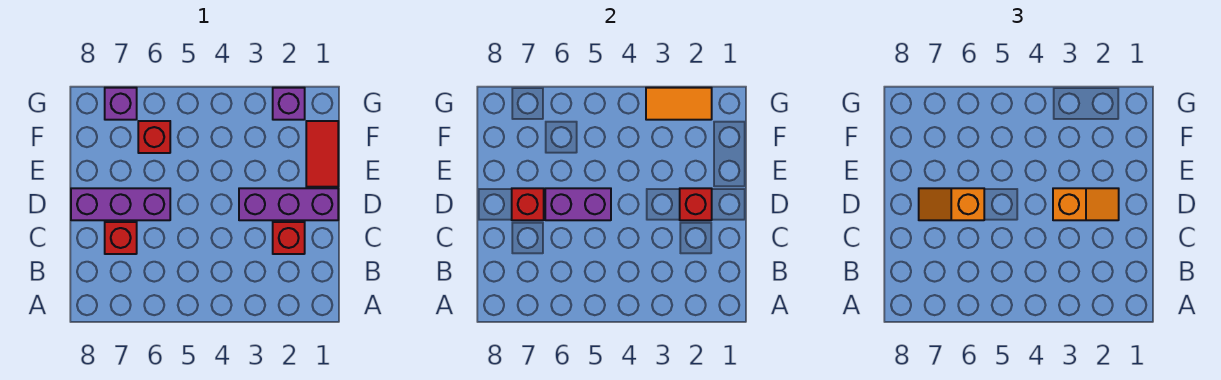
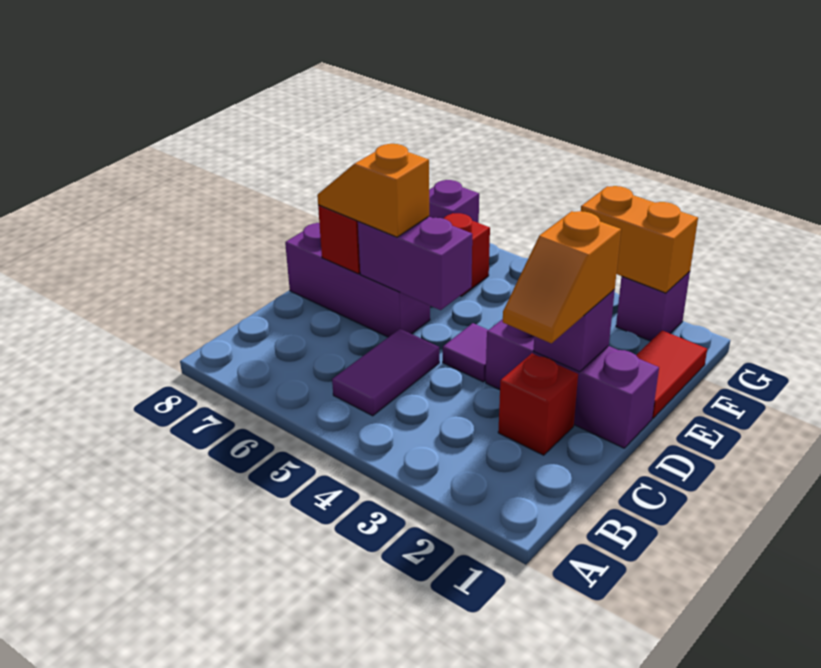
none -> purple tile B5:C5 level 1
red brick C7 level 1 -> none
red brick D2 level 2 -> purple brick D2 level 2
orange slope D2:D3 level 3 top 3 -> orange slope C2:D2 level 3 top D
none -> purple tile D4 level 1
orange tile G2:G3 level 2 -> orange brick G2:G3 level 2

